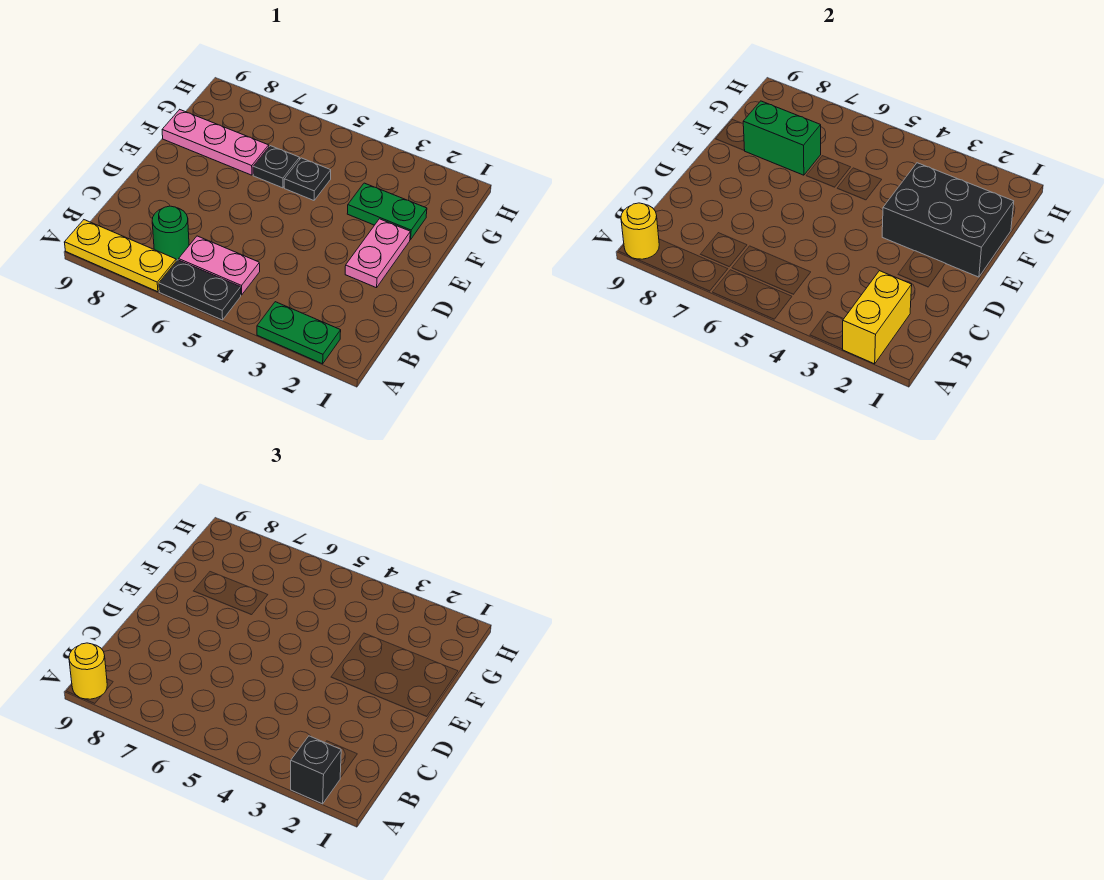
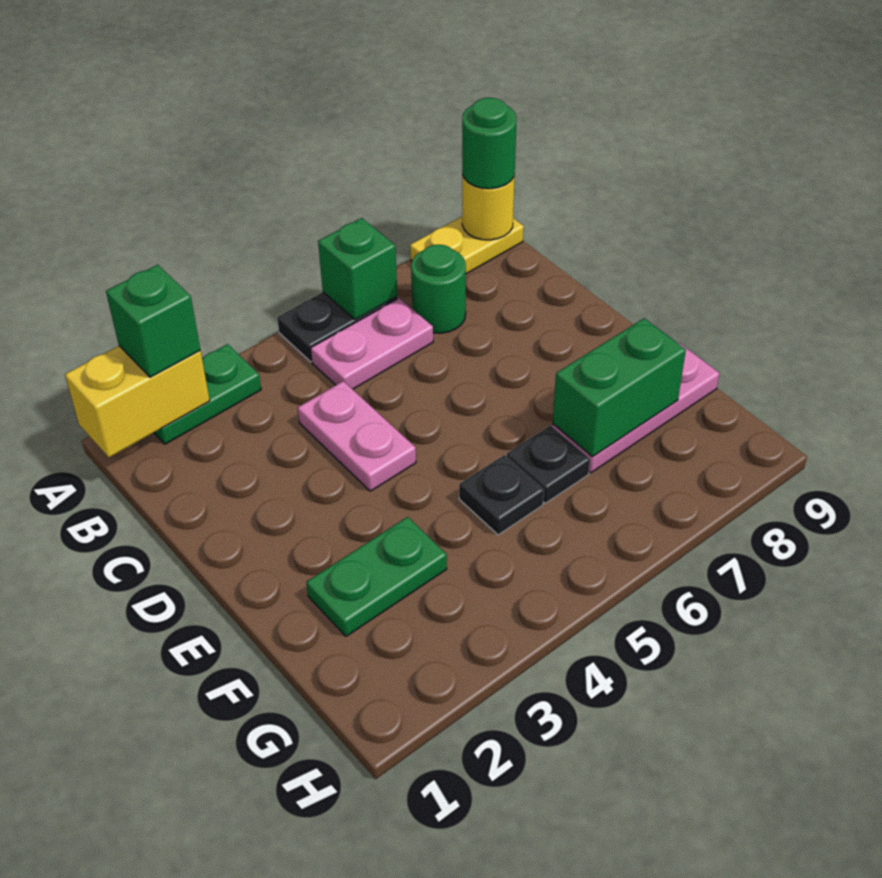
yellow brick A2:B2 level 2 -> yellow brick A1:A2 level 2
black brick A2 level 3 -> green brick A2 level 3
none -> green brick A6 level 2
yellow plate A7:A9 level 1 -> yellow plate A8:A9 level 1
yellow round brick A9 level 3 -> green round brick A9 level 3
pink plate D2:E2 level 1 -> pink plate C4:D4 level 1
black brick E1:F3 level 2 -> none

